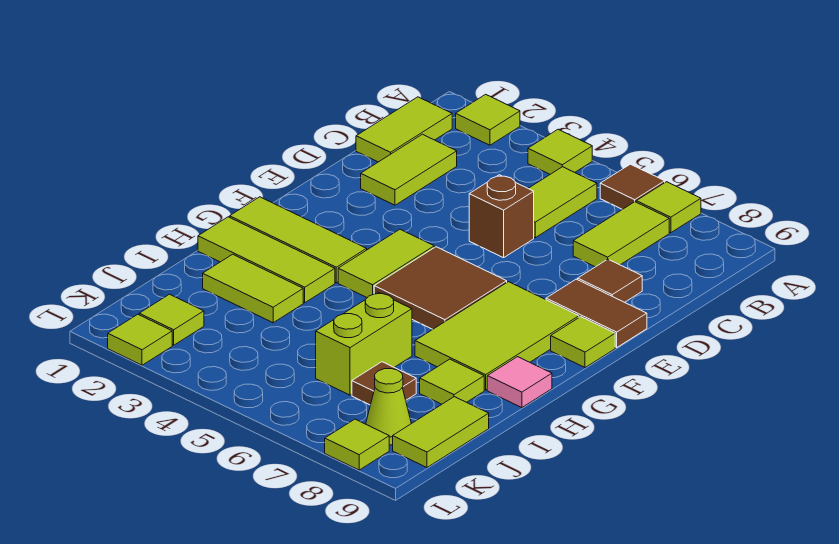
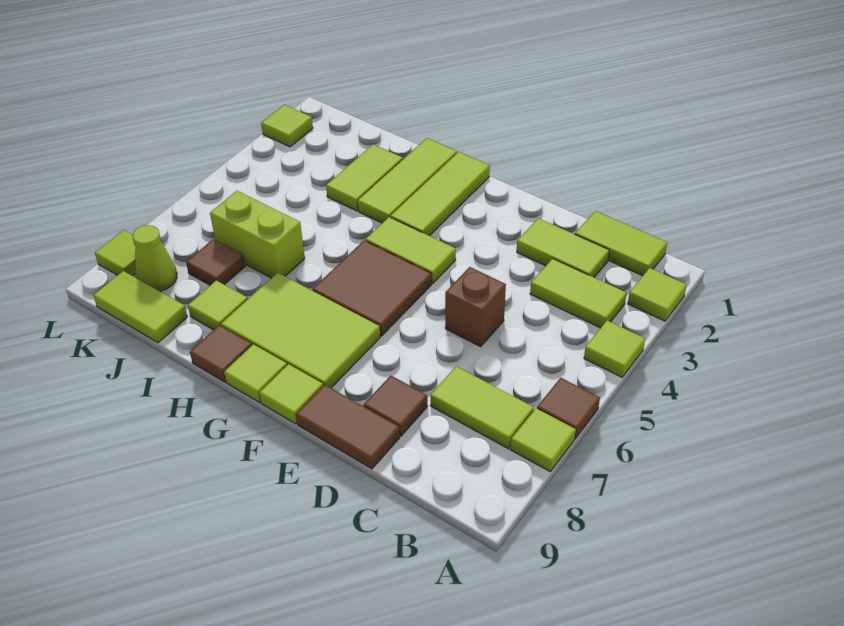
lime tile B5:C5 level 1 -> lime tile B3:C3 level 1
brown tile E8:E9 level 1 -> brown tile D9:E9 level 1
pink tile H9 level 1 -> brown tile H9 level 1
lime tile K2 level 1 -> lime tile G9 level 1

